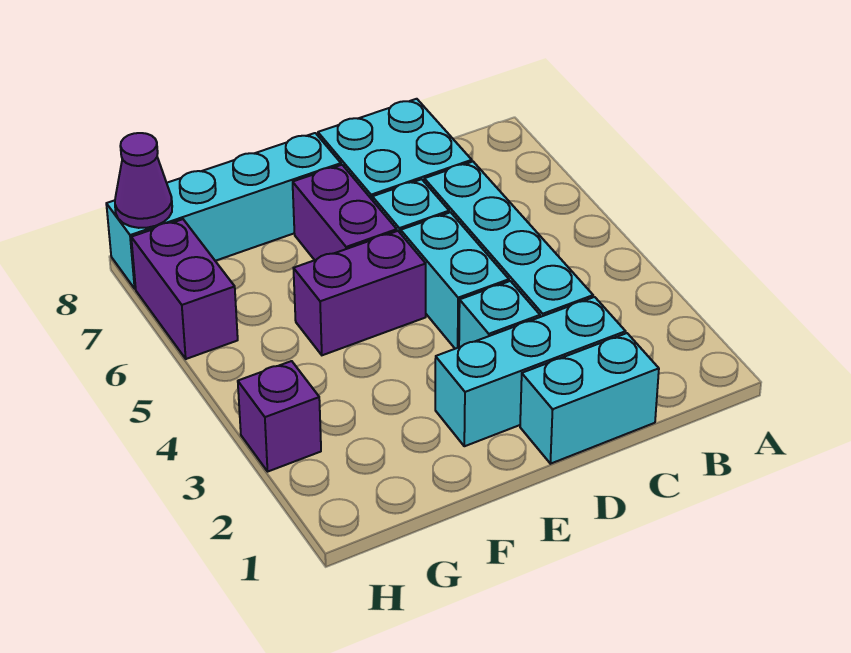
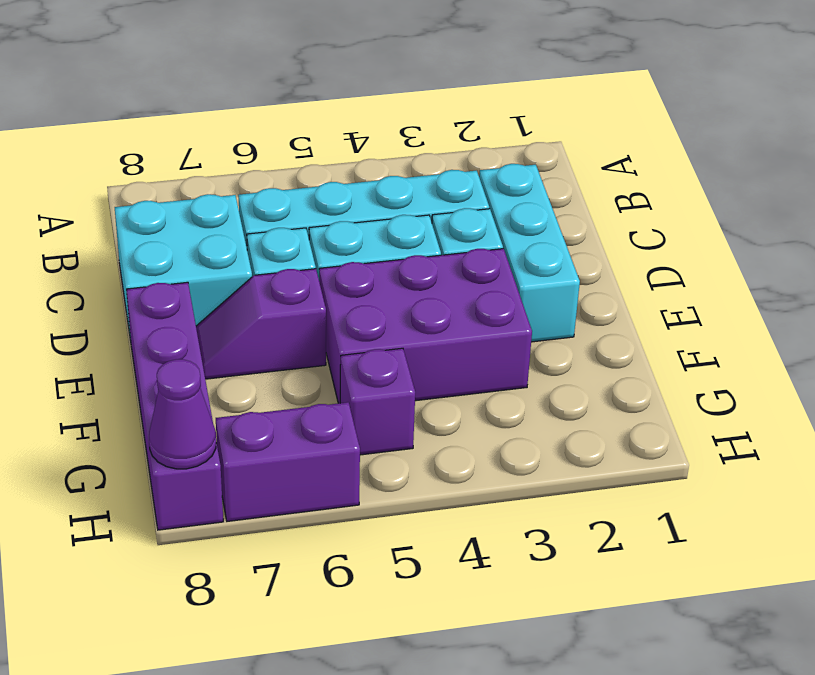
cyan brick C1:D1 level 1 -> none
purple brick E5:F5 level 1 -> purple brick E3:F5 level 1
purple brick E6:E7 level 1 -> purple slope E6:E7 level 1 top 6
cyan brick E8:H8 level 1 -> purple brick E8:H8 level 1
purple brick H3 level 1 -> purple brick G5 level 1

